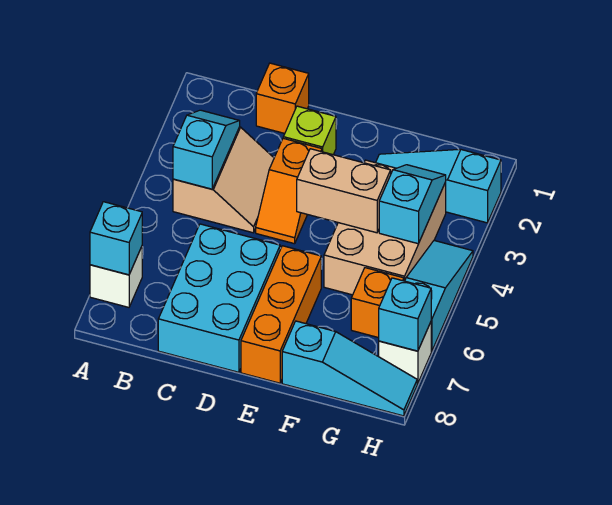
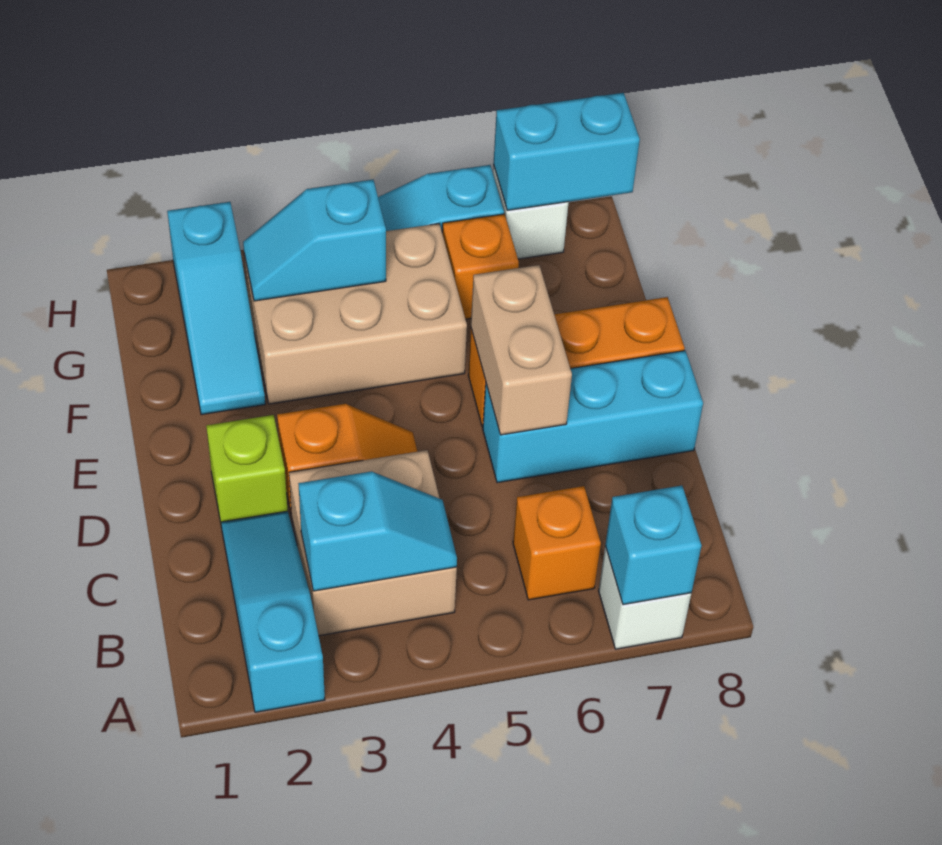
tan slope B3:C4 level 1 top B -> tan brick B3:C4 level 1
cyan slope B3:B4 level 2 top 4 -> cyan slope B3:B4 level 2 top 3
orange brick C1 level 1 -> orange brick B6 level 1
cyan brick C6:D8 level 1 -> cyan brick D6:D8 level 1
tan brick E4:F4 level 2 -> tan brick D6:E6 level 2
cyan slope F8:H8 level 1 top F -> cyan slope A2:C2 level 1 top A
cyan brick H7 level 2 -> cyan brick H7:H8 level 2

